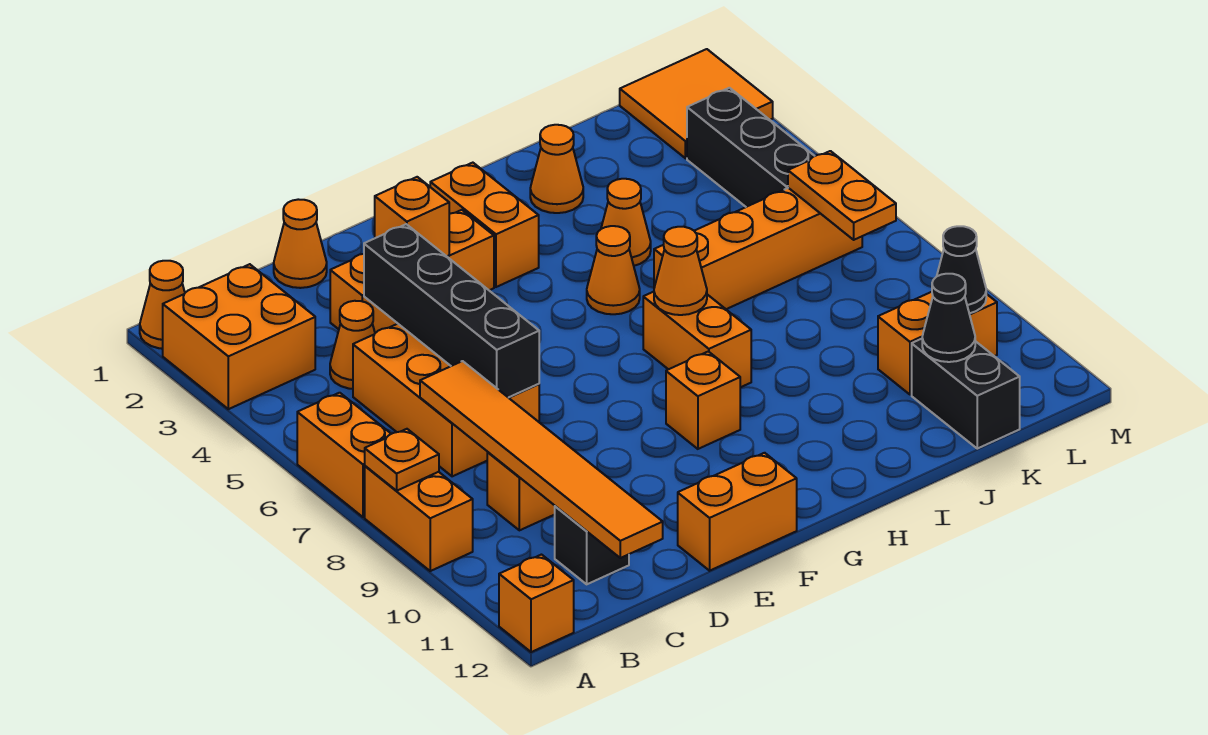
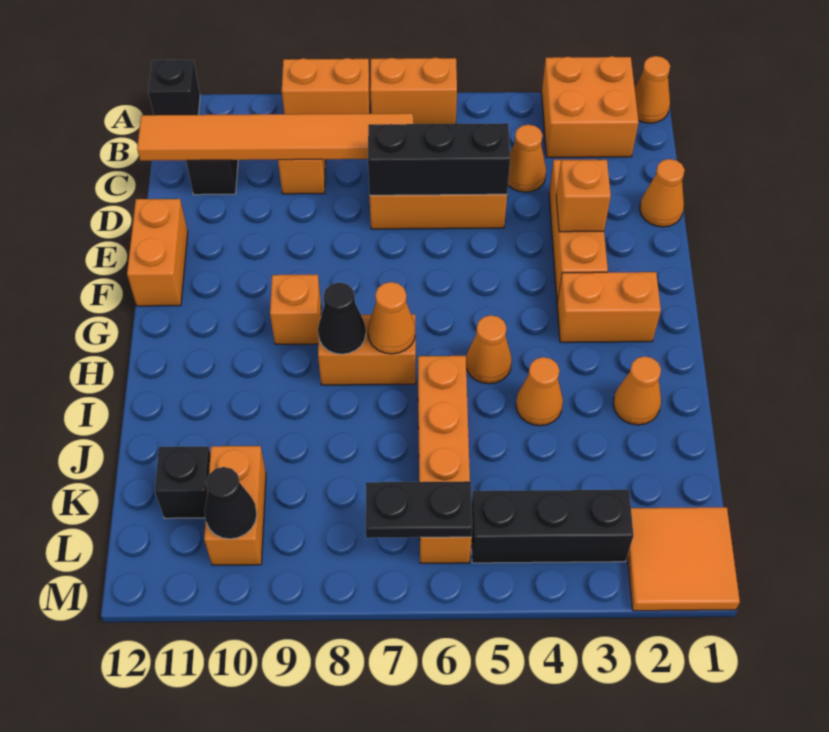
orange plate A8 level 2 -> none
orange brick A12 level 1 -> black brick A12 level 1
black brick D4:D7 level 2 -> black brick D5:D7 level 2
black brick K11:K12 level 1 -> black brick K11 level 1
black cone K11 level 2 -> black cone H8 level 2
orange plate L6:L7 level 2 -> black plate L6:L7 level 2

